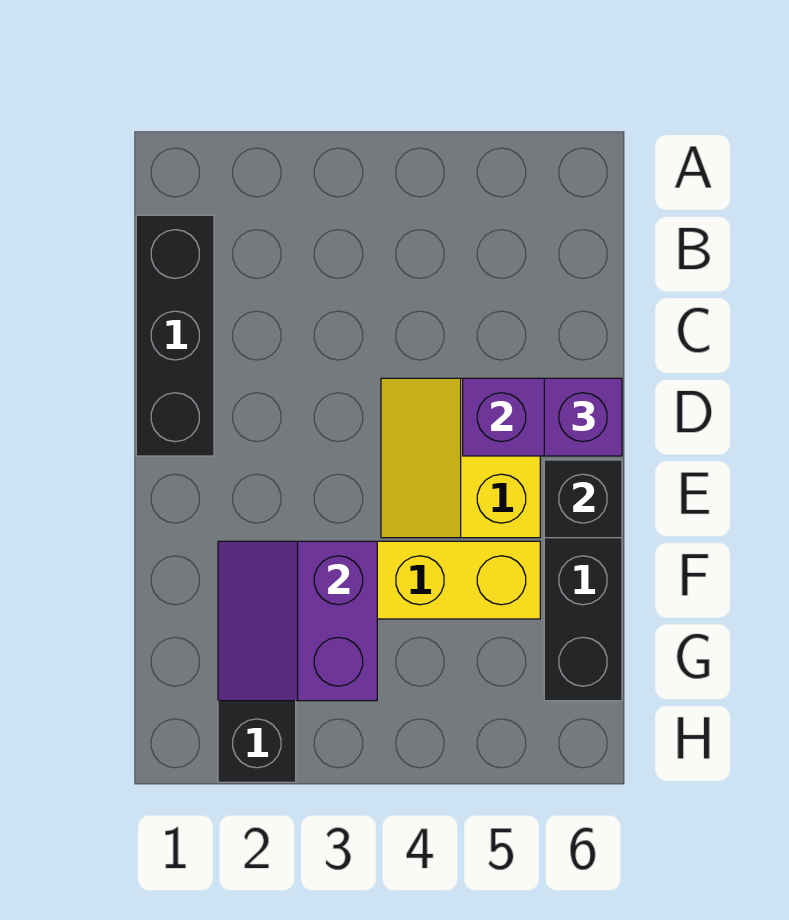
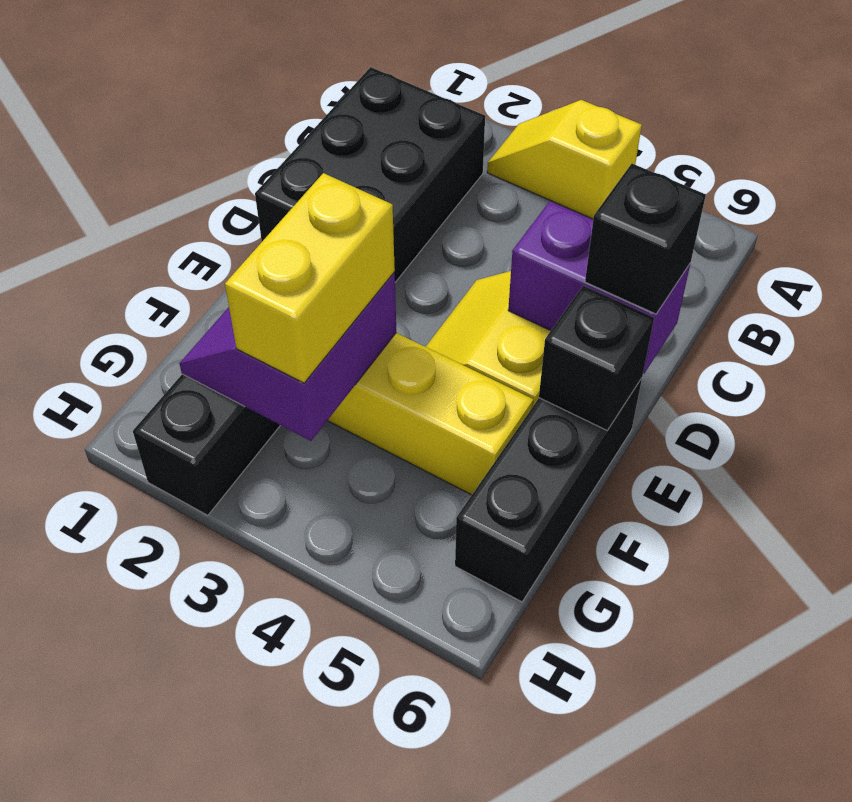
none -> yellow slope A3:A4 level 1 top 4
black brick B1:D1 level 1 -> black brick B1:D2 level 1
purple brick D6 level 3 -> black brick D6 level 3
none -> yellow brick F3:G3 level 3

